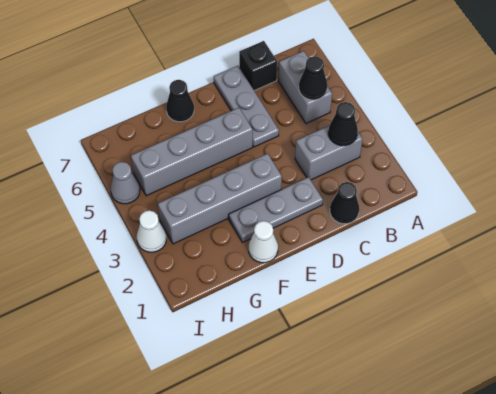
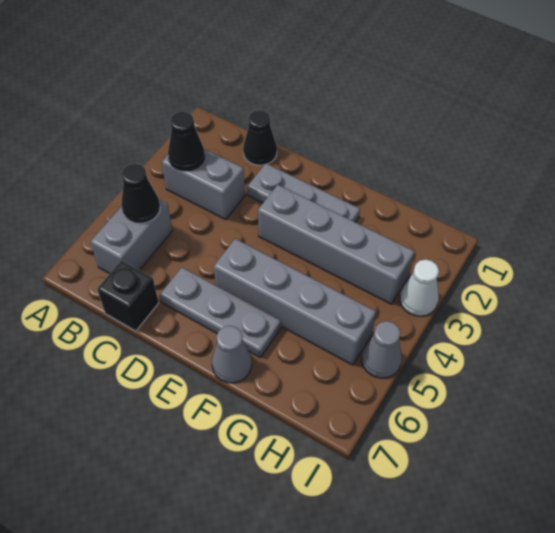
grey plate D5:D7 level 1 -> grey plate D6:F6 level 1
white cone F1 level 1 -> none
black cone F7 level 1 -> grey cone F7 level 1

